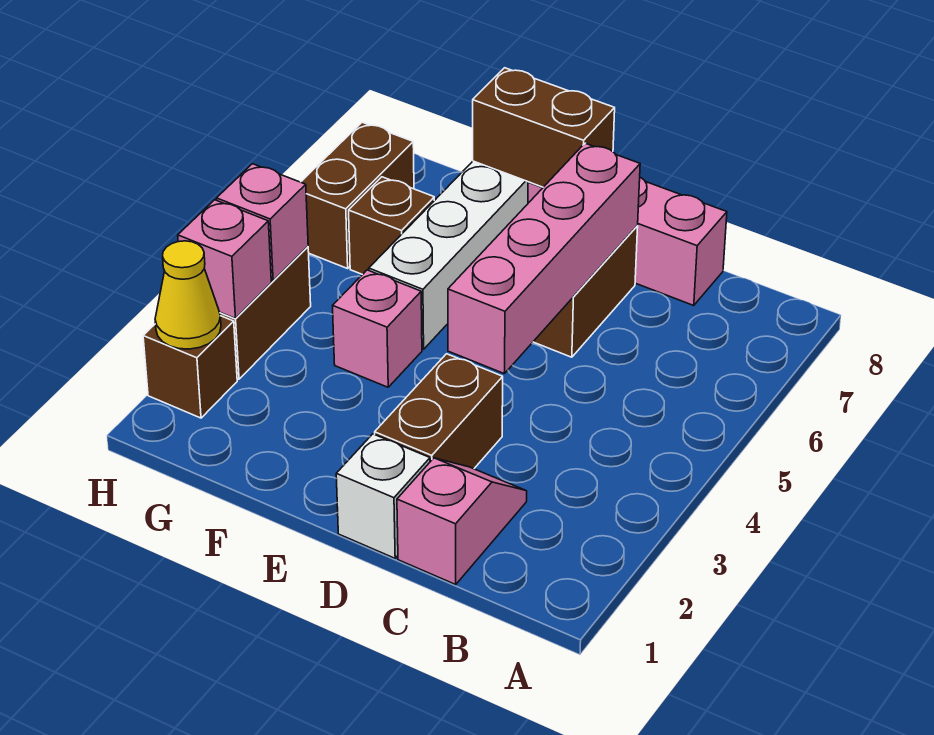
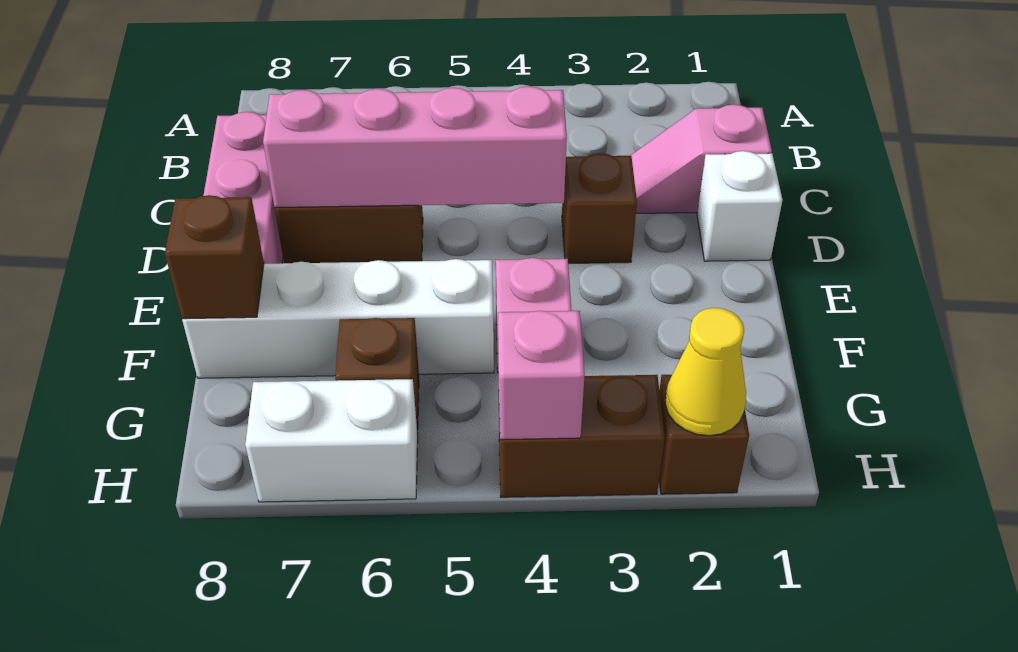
brown brick D2:D3 level 1 -> brown brick D3 level 1
brown brick E8:F8 level 2 -> brown brick F8 level 2
pink brick H3 level 2 -> none
brown brick H6:H7 level 1 -> white brick H6:H7 level 1

